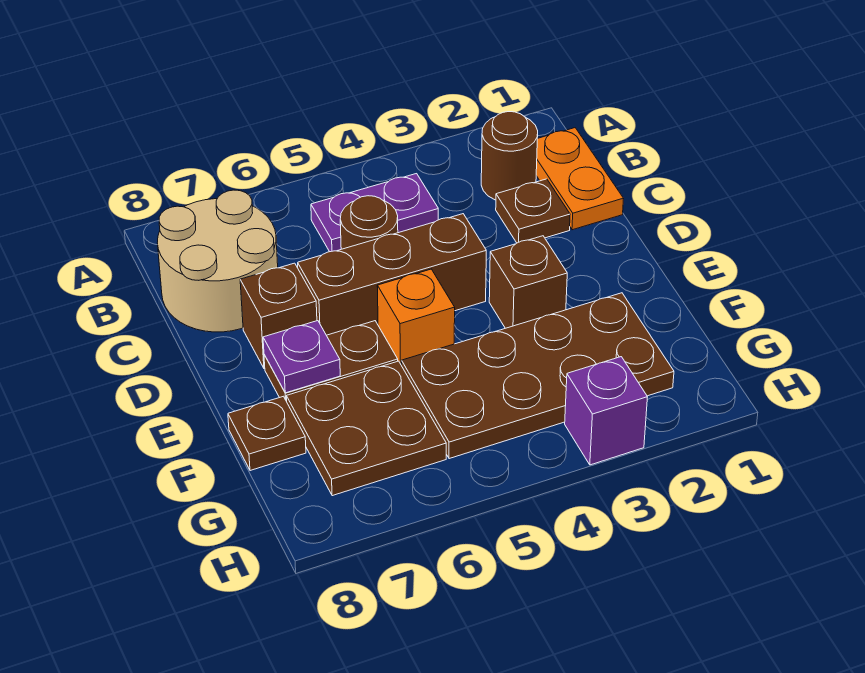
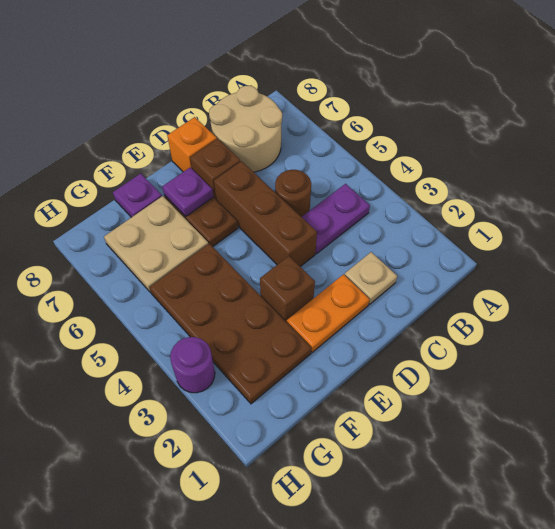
orange plate B1:C1 level 1 -> orange plate D2:E2 level 1
brown round brick B2 level 1 -> none
purple plate B4:B5 level 1 -> purple plate B4:C4 level 1
brown plate C2 level 1 -> tan plate C2 level 1
orange brick E5 level 1 -> orange brick D8 level 1
brown plate F6:G7 level 1 -> tan plate F6:G7 level 1
brown plate F8 level 1 -> purple plate F8 level 1
purple brick H3 level 1 -> purple round brick H3 level 1

